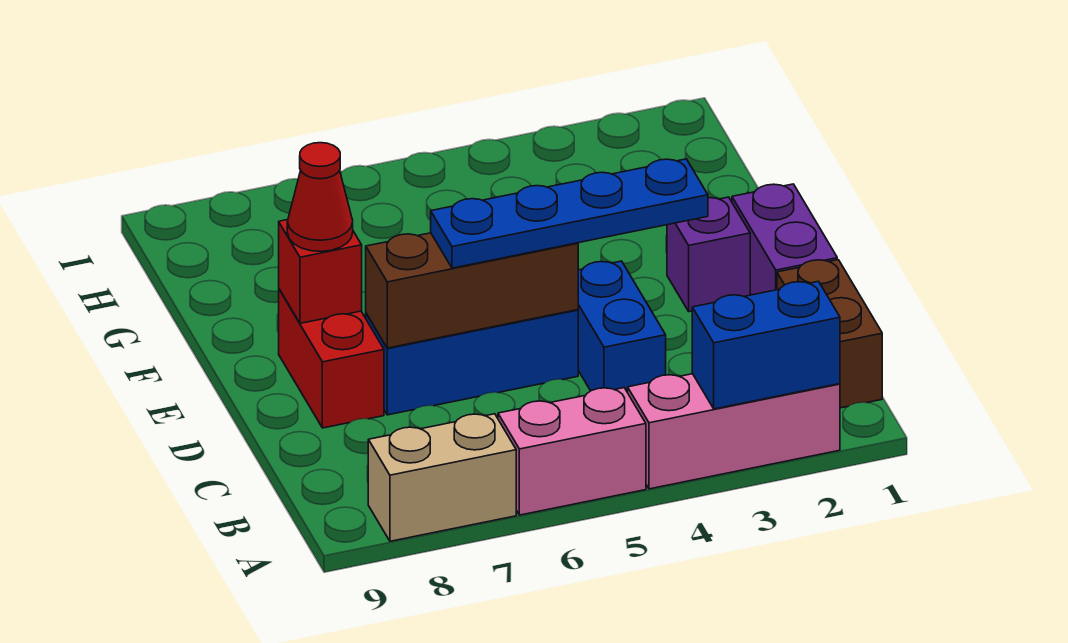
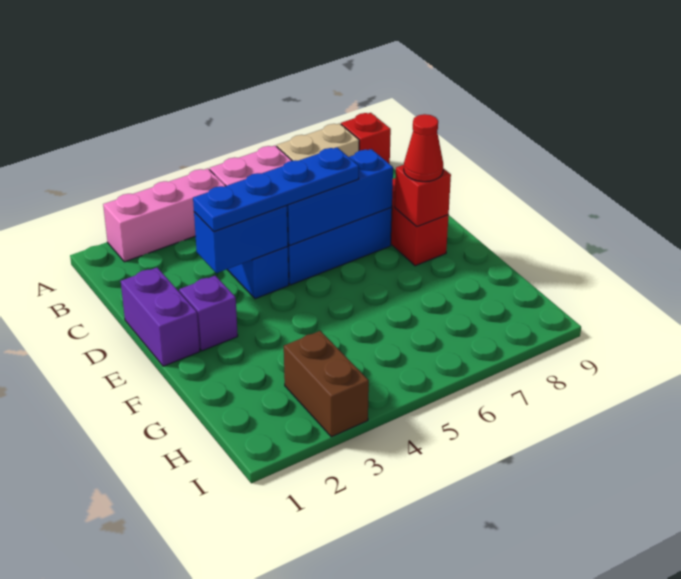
blue brick A2:A3 level 2 -> blue brick D3:D4 level 2
none -> red brick A9 level 1
brown brick B1:C1 level 1 -> brown brick H3:I3 level 1
brown brick D5:D7 level 2 -> blue brick D5:D7 level 2

